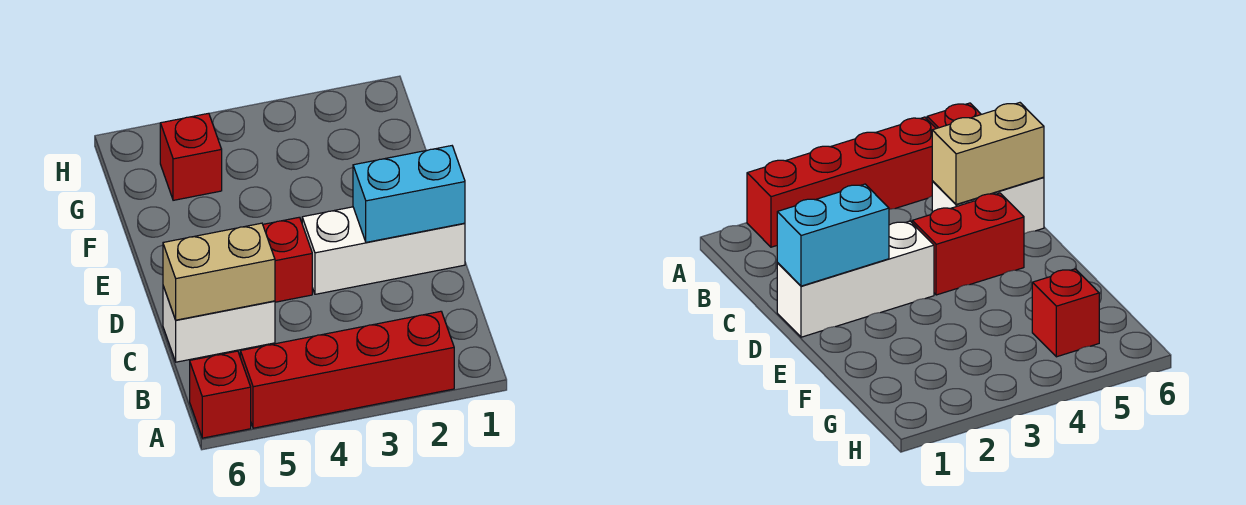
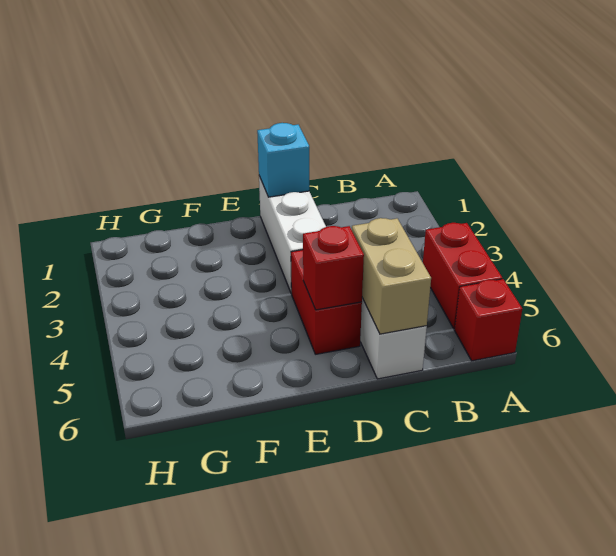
red brick A2:A5 level 1 -> red brick A4:A5 level 1
cyan brick D1:D2 level 2 -> cyan brick D1 level 2
red brick G5 level 1 -> red brick D5 level 2

